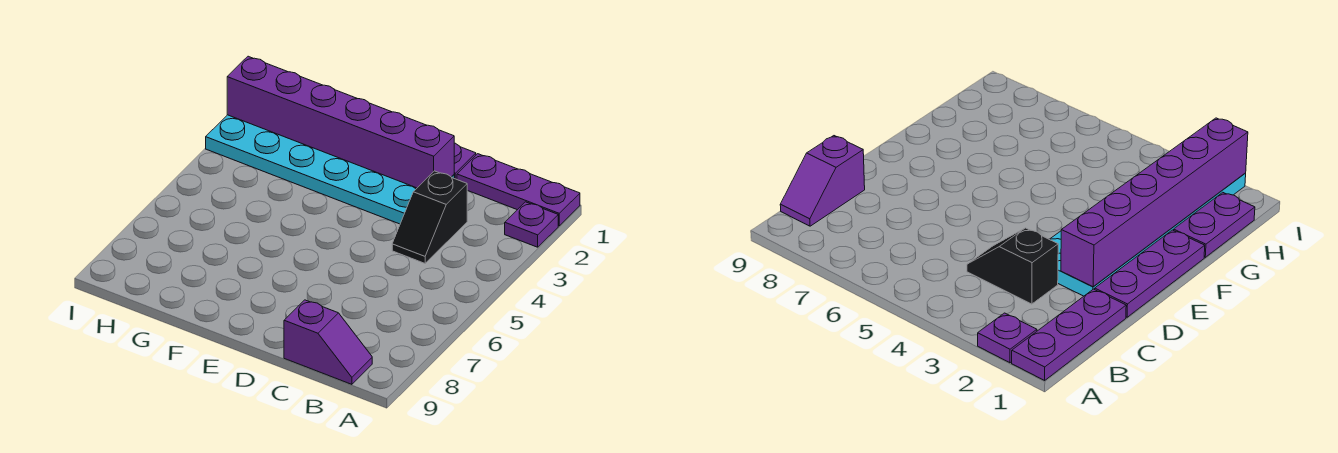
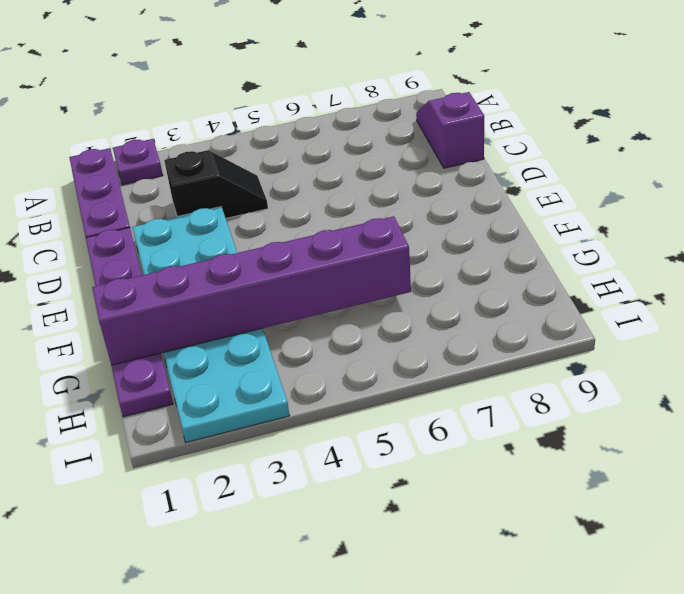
purple brick D2:I2 level 2 -> purple brick G1:G6 level 2

